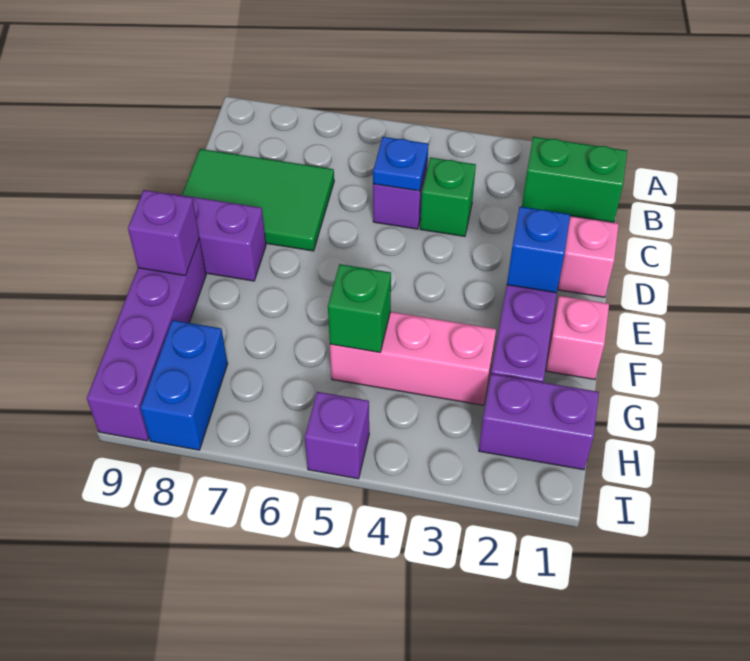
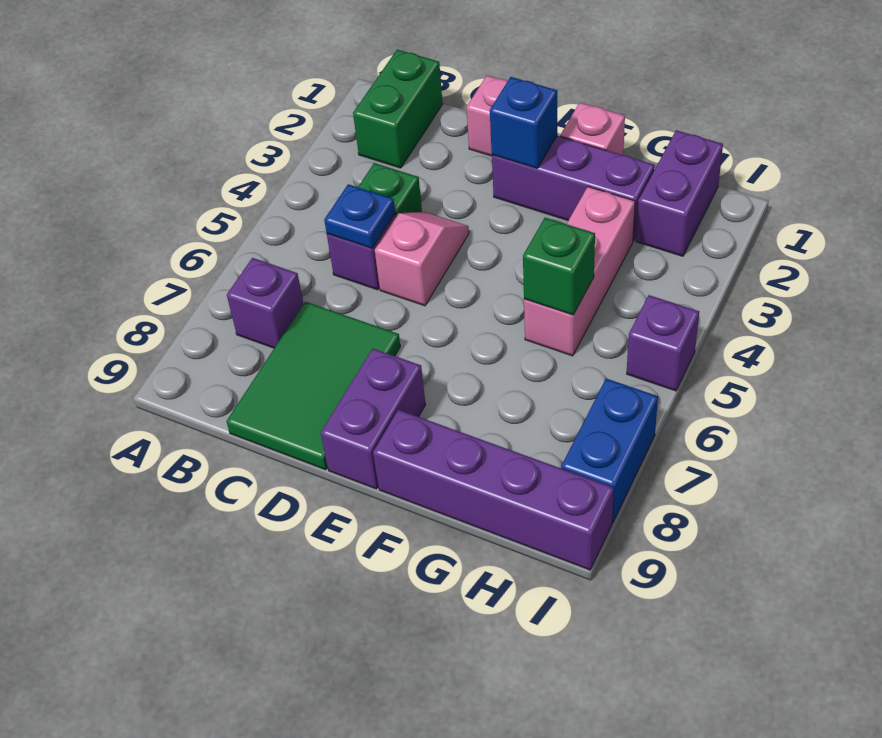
none -> pink slope D4:D5 level 1 top 5
purple brick F9 level 2 -> purple brick B7 level 1
blue brick H8:I8 level 1 -> blue brick I7:I8 level 1

